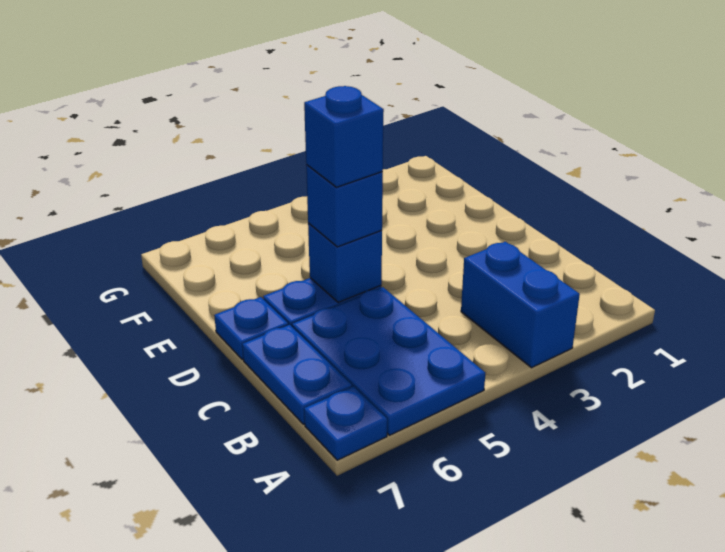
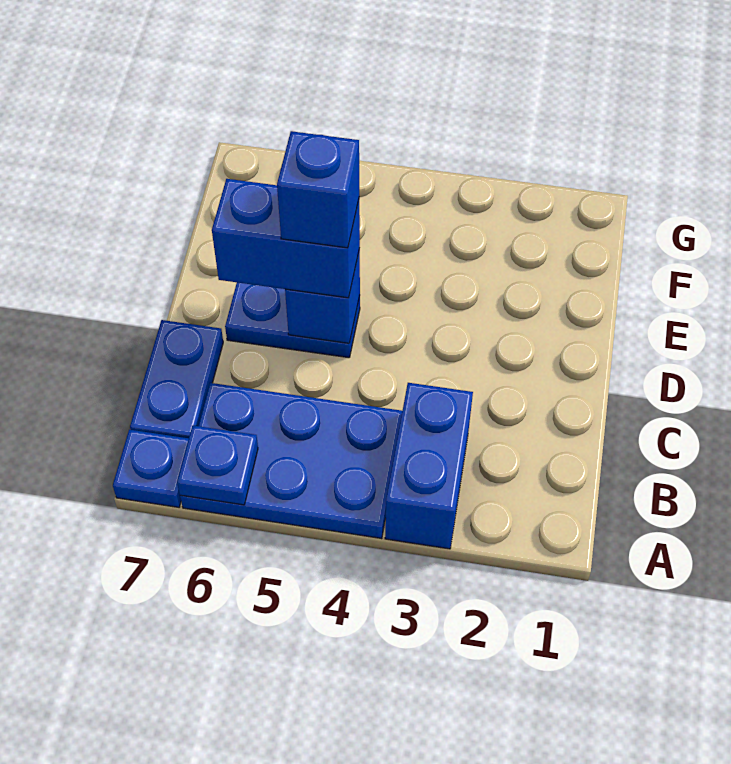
blue plate A5:C6 level 1 -> blue plate A4:B6 level 1
blue brick D5 level 3 -> blue brick D5:D6 level 3
blue plate D7 level 1 -> blue plate A6 level 2

